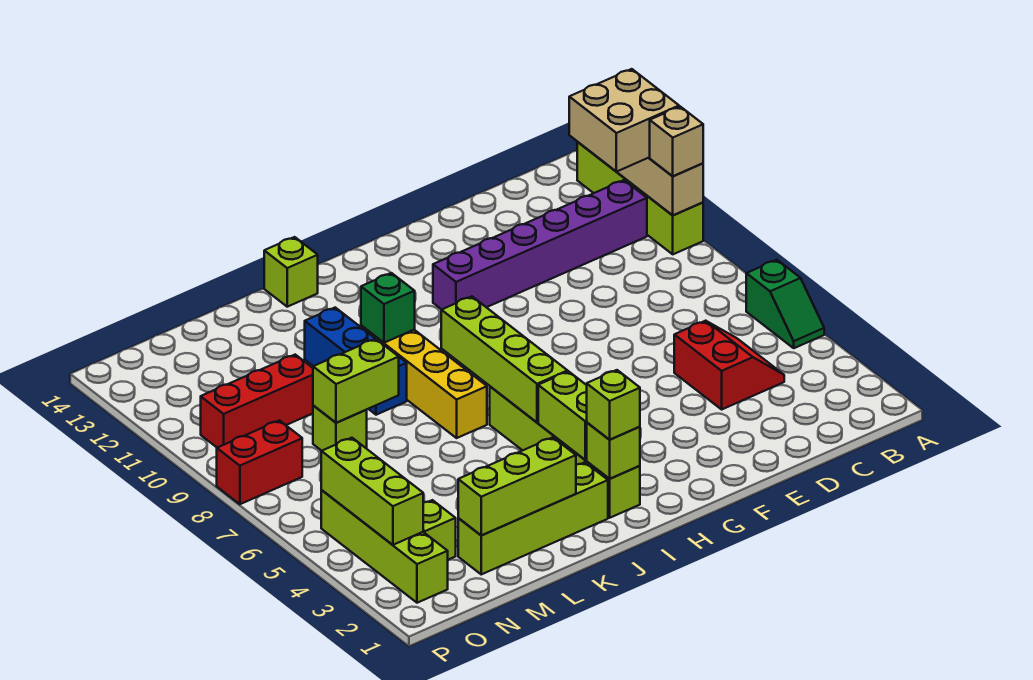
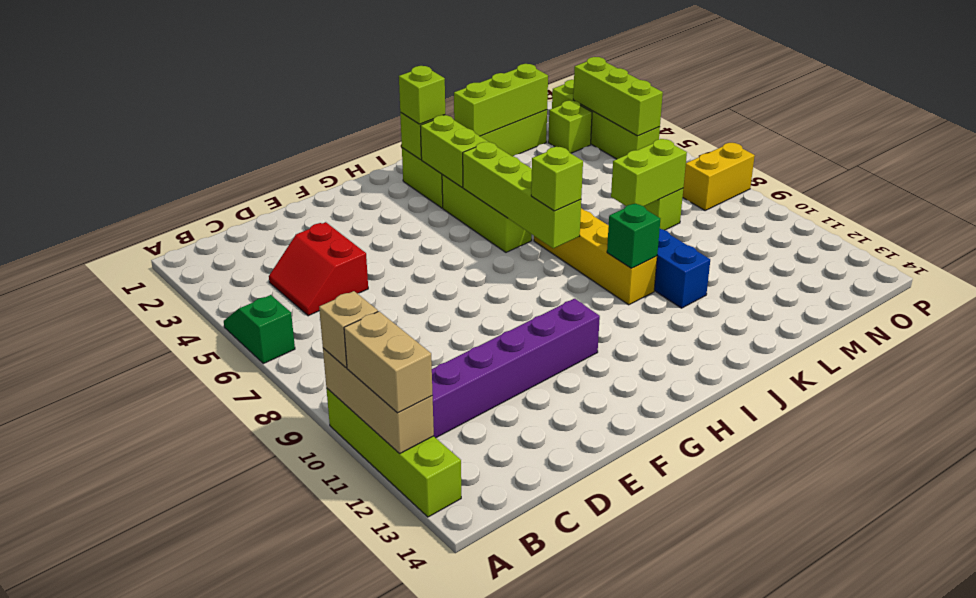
tan brick A11:B12 level 3 -> tan brick A11:A12 level 3
lime brick J14 level 1 -> lime brick I8 level 3
red brick M10:O10 level 1 -> none
red brick O8:P8 level 1 -> yellow brick O8:P8 level 1

